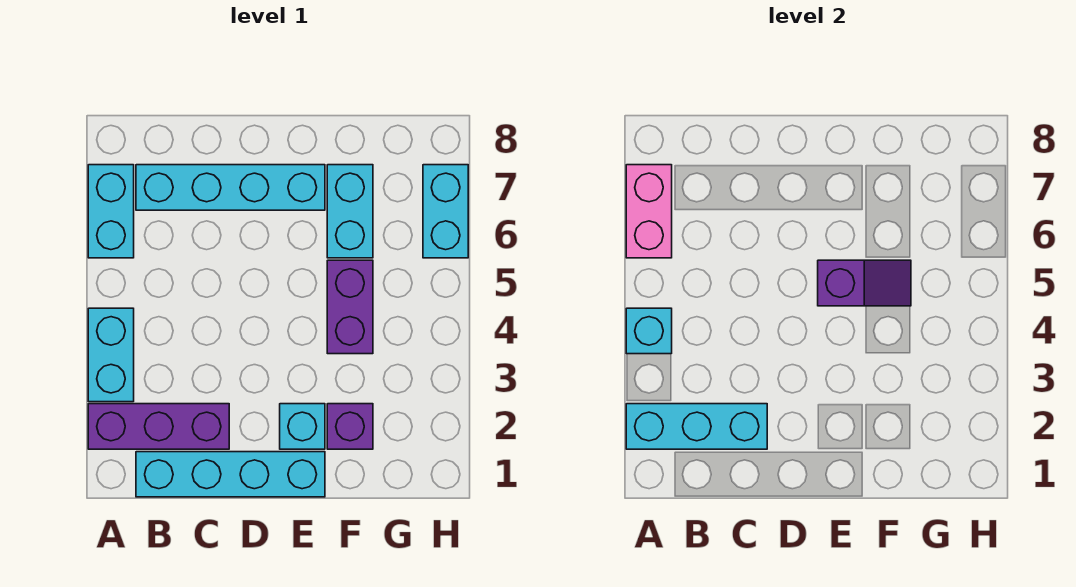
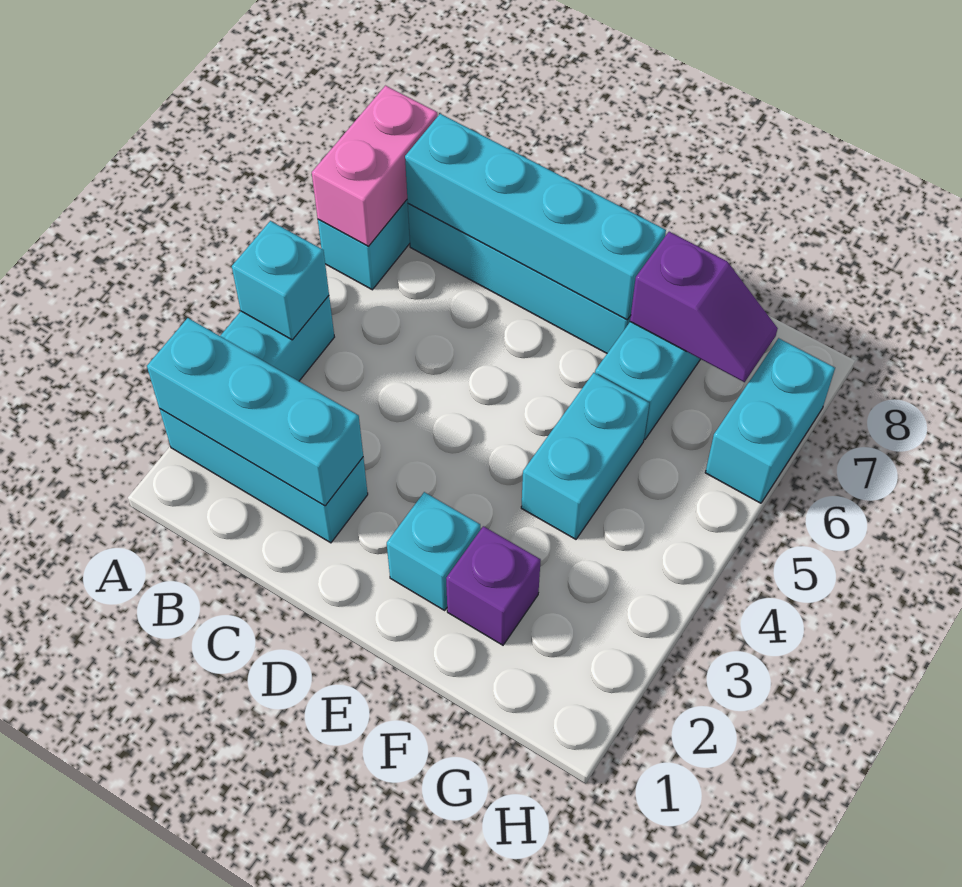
purple brick A2:C2 level 1 -> cyan brick A2:C2 level 1
cyan brick B1:E1 level 1 -> cyan brick B7:E7 level 2
purple slope E5:F5 level 2 top E -> purple slope F7:G7 level 2 top F
purple brick F4:F5 level 1 -> cyan brick F4:F5 level 1

